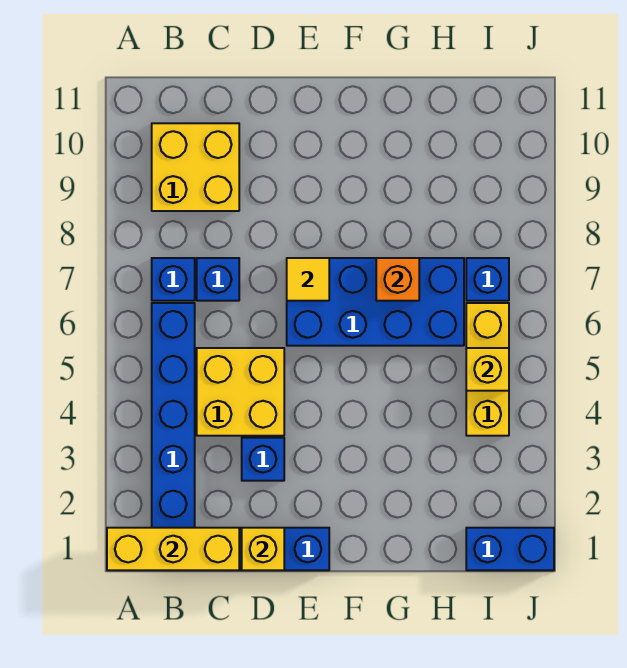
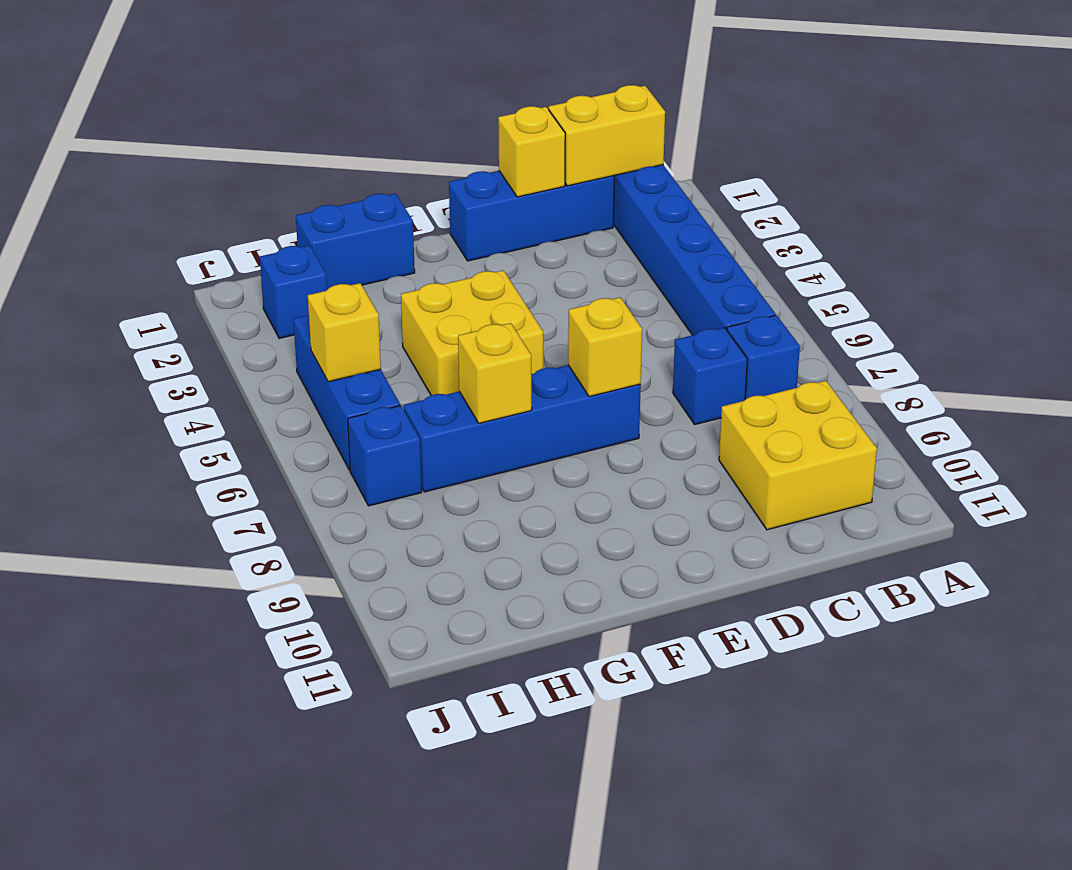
yellow brick A1:C1 level 2 -> yellow brick B1:C1 level 2
yellow brick C4:D5 level 1 -> yellow brick F4:G5 level 1
blue brick D3 level 1 -> blue brick I2 level 1
blue brick E6:H7 level 1 -> blue brick E7:H7 level 1
yellow tile E7 level 2 -> yellow brick E7 level 2
orange brick G7 level 2 -> yellow brick G7 level 2
blue brick I1:J1 level 1 -> blue brick G1:H1 level 1
yellow brick I4:I6 level 1 -> blue brick I4:I6 level 1

